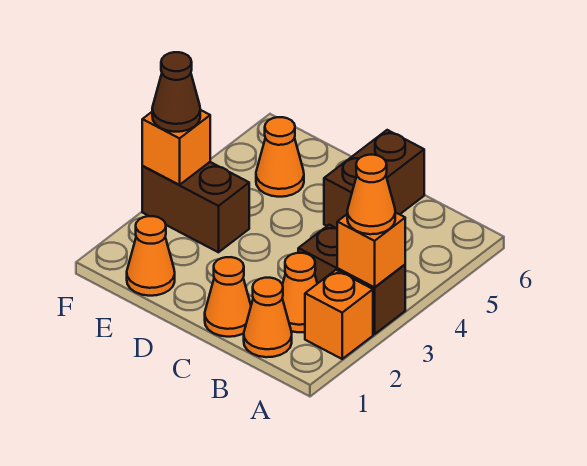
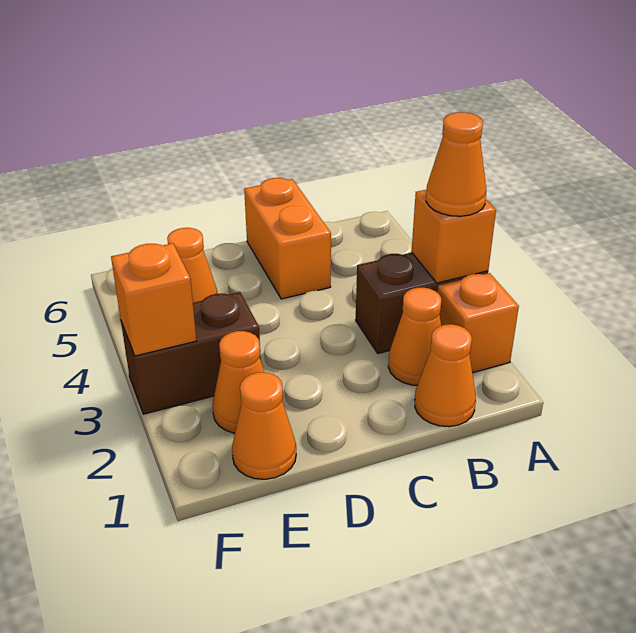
orange cone C1 level 1 -> orange cone E2 level 1
brown brick C5:C6 level 1 -> orange brick C5:C6 level 1
brown cone F3 level 3 -> none

